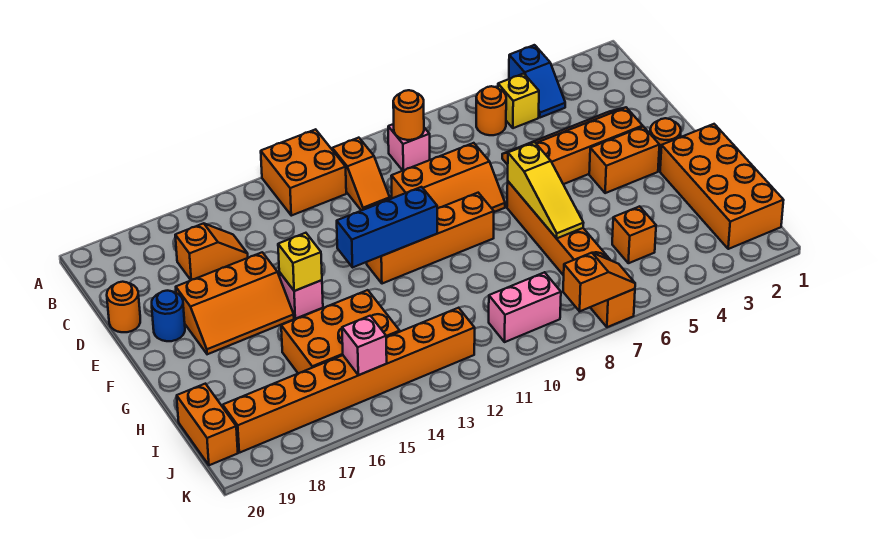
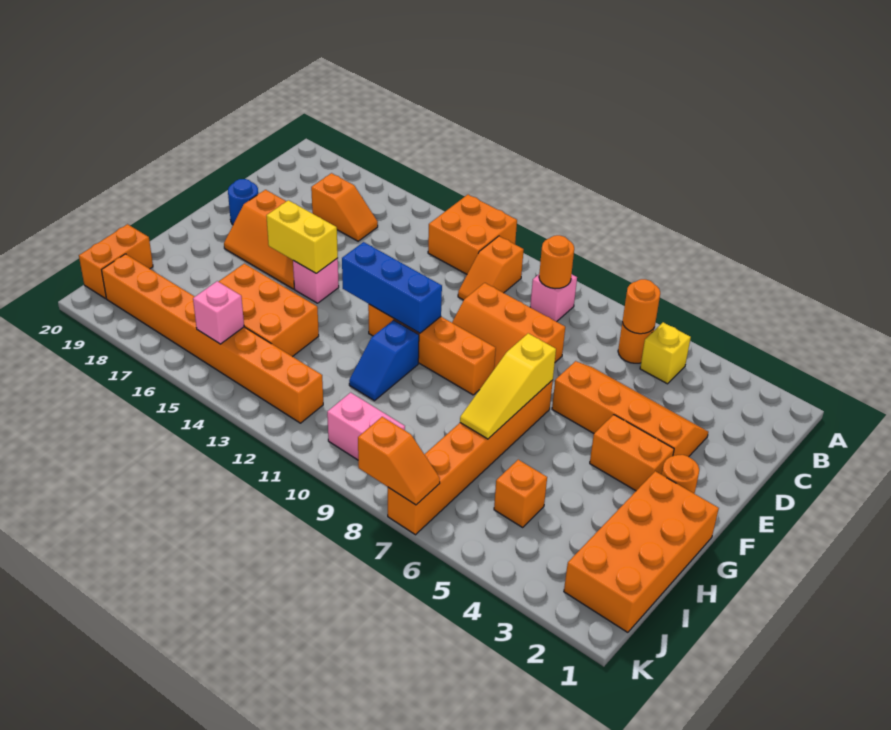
blue slope A4:B4 level 1 top A -> blue slope G11:H11 level 1 top G
orange round brick D20 level 1 -> orange round brick B6 level 2
yellow brick F15 level 2 -> yellow brick F15:F16 level 2

